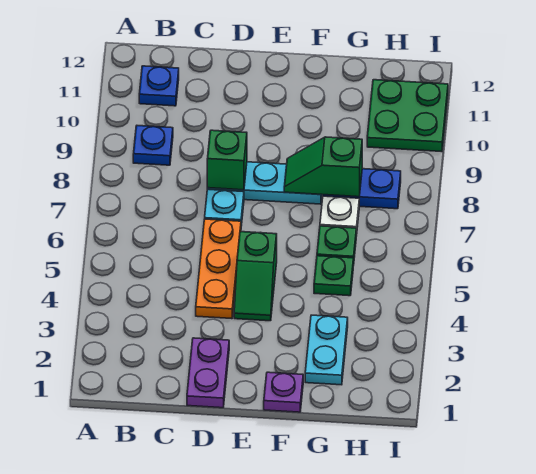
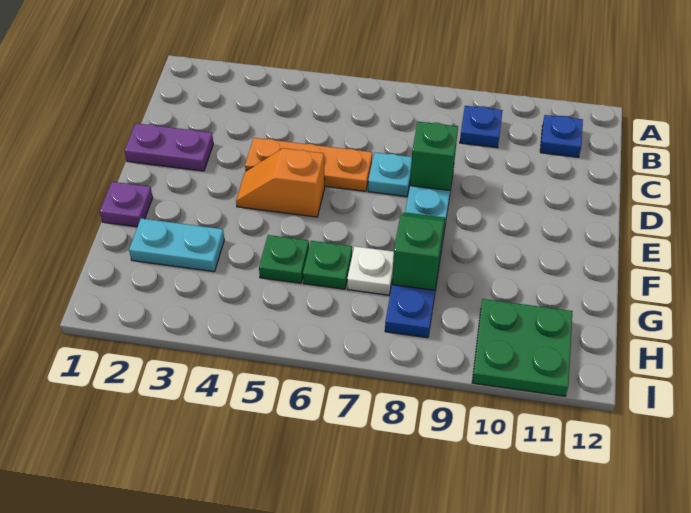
green slope E4:E5 level 1 top 5 -> orange slope E4:E5 level 1 top 5

